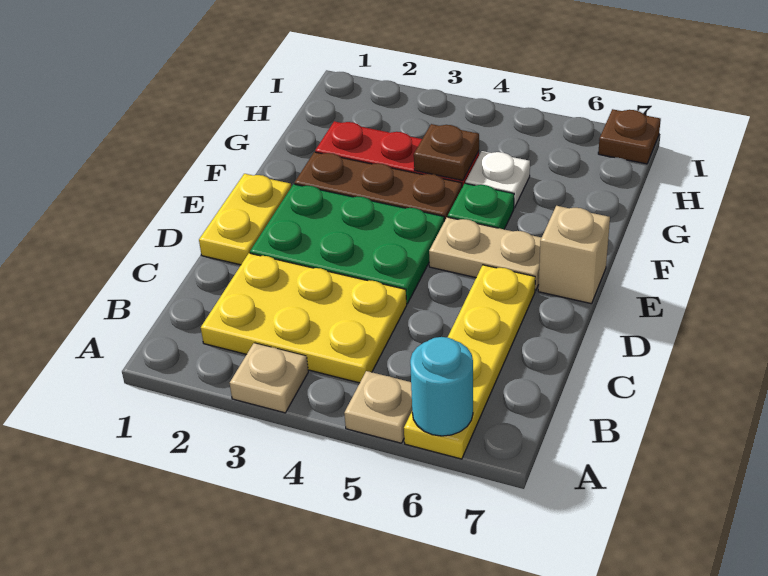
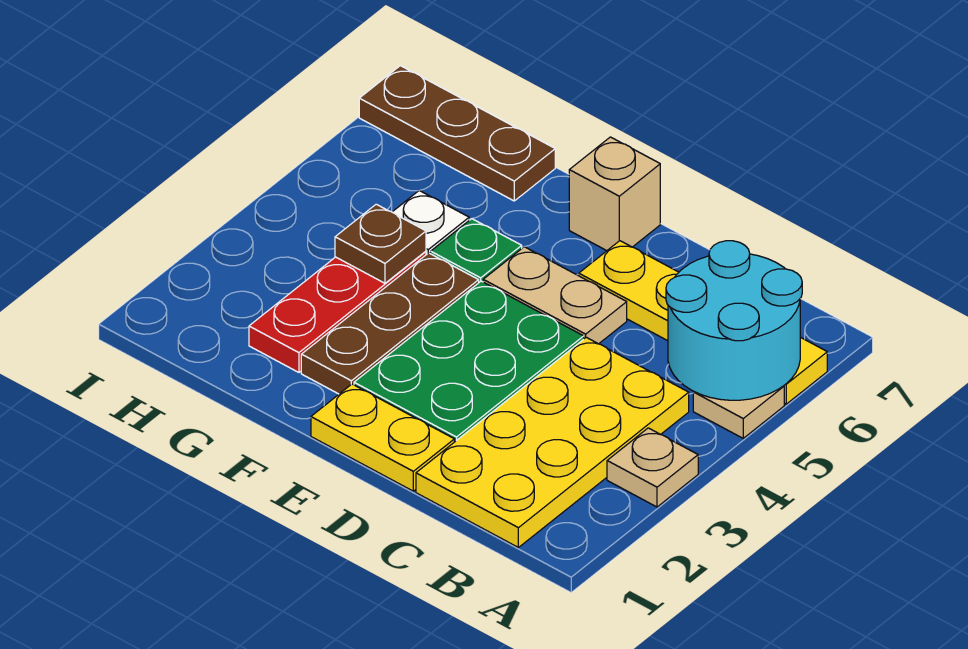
cyan round brick A6 level 2 -> cyan round brick A5:B6 level 2
yellow plate B2:C4 level 1 -> yellow plate B1:C4 level 1
tan plate E5:E6 level 1 -> tan plate D5:E5 level 1
brown plate I7 level 1 -> brown plate G7:I7 level 1

